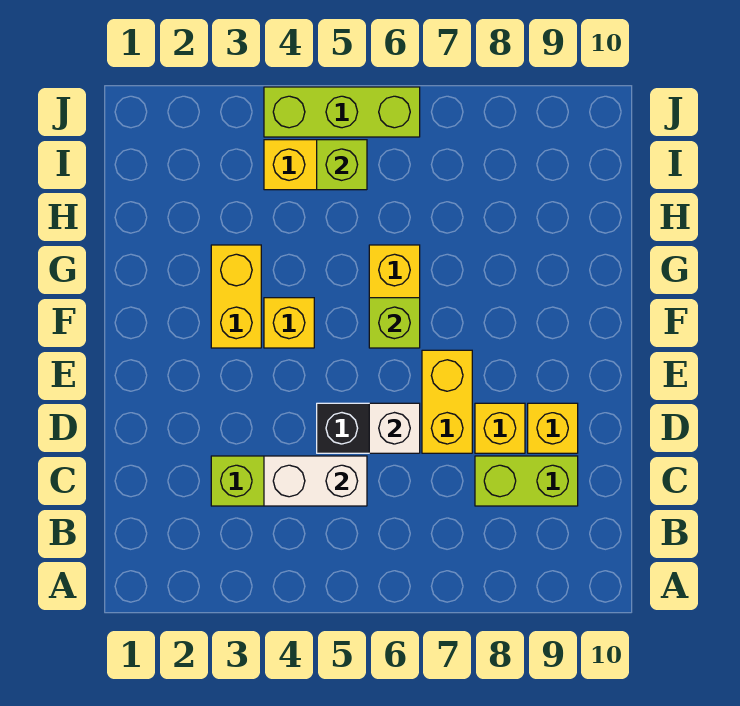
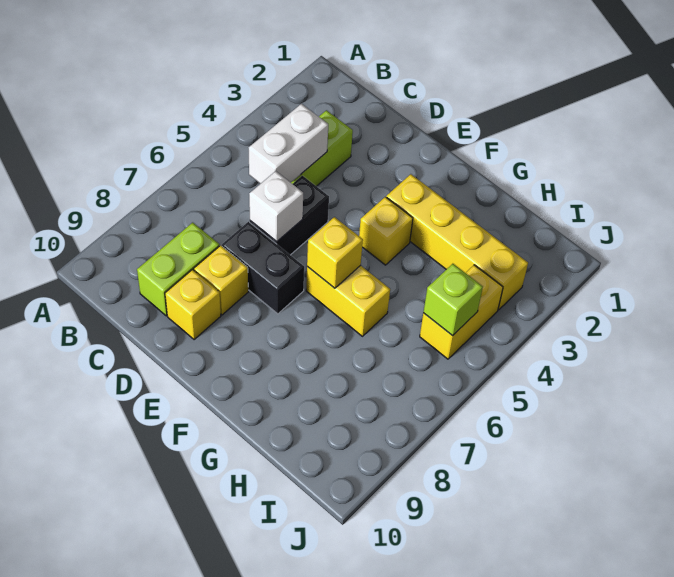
yellow brick D7:E7 level 1 -> black brick D7:E7 level 1
yellow brick F3:G3 level 1 -> yellow brick F3:I3 level 1
lime brick F6 level 2 -> yellow brick F6 level 2
lime brick J4:J6 level 1 -> none

